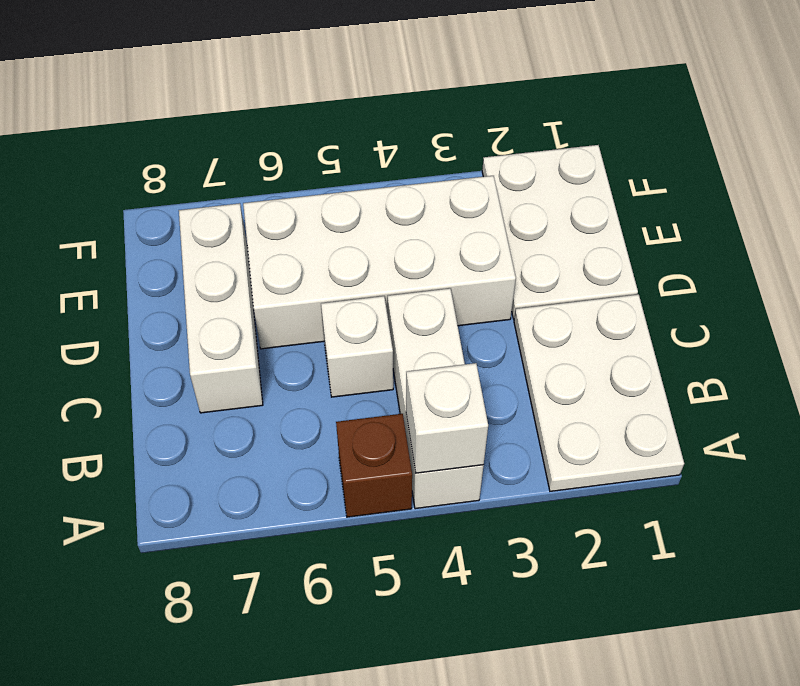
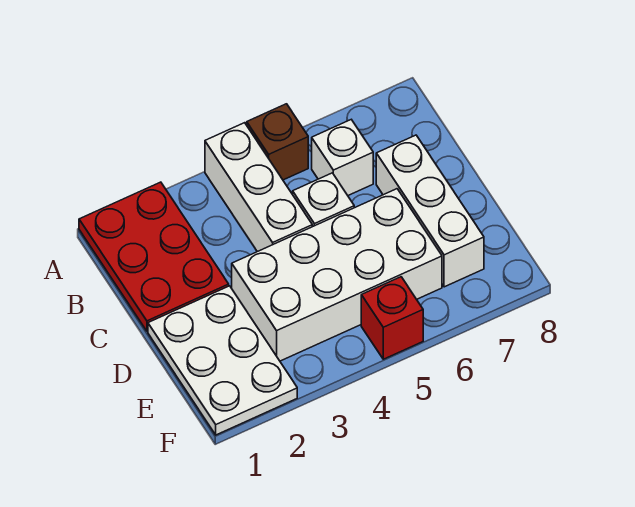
white plate A1:C2 level 1 -> red plate A1:C2 level 1
white brick A4 level 2 -> white brick B6 level 1
none -> red brick F5 level 1

